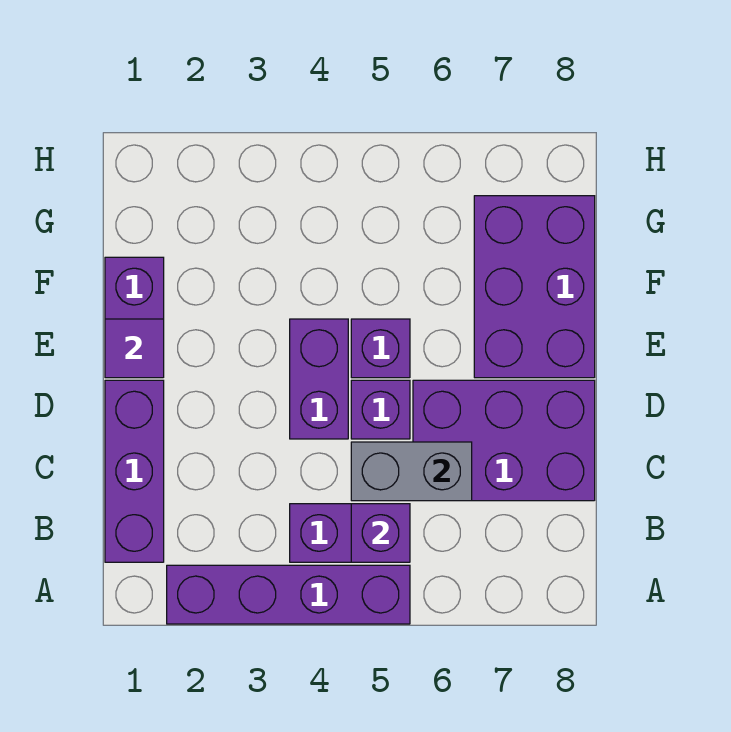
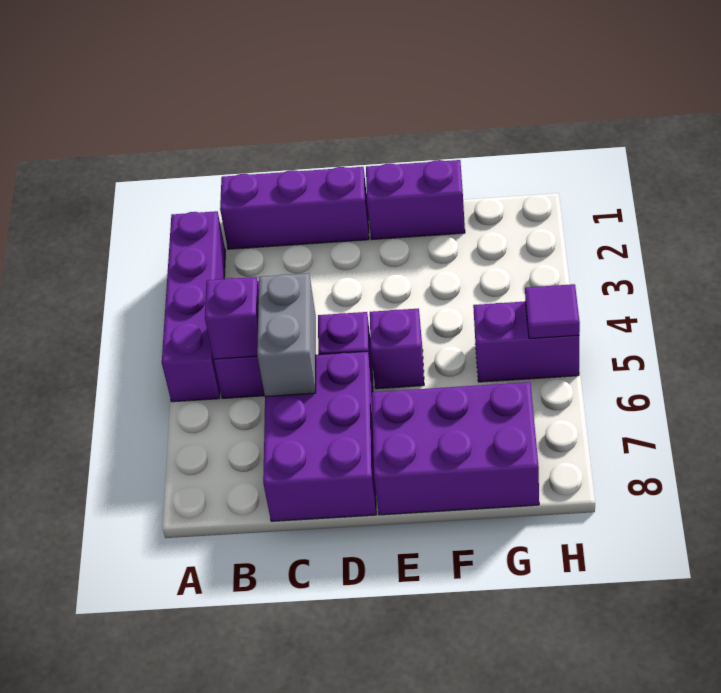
purple brick D4:E4 level 1 -> purple brick G5:H5 level 1
purple tile E1 level 2 -> purple tile H5 level 2

